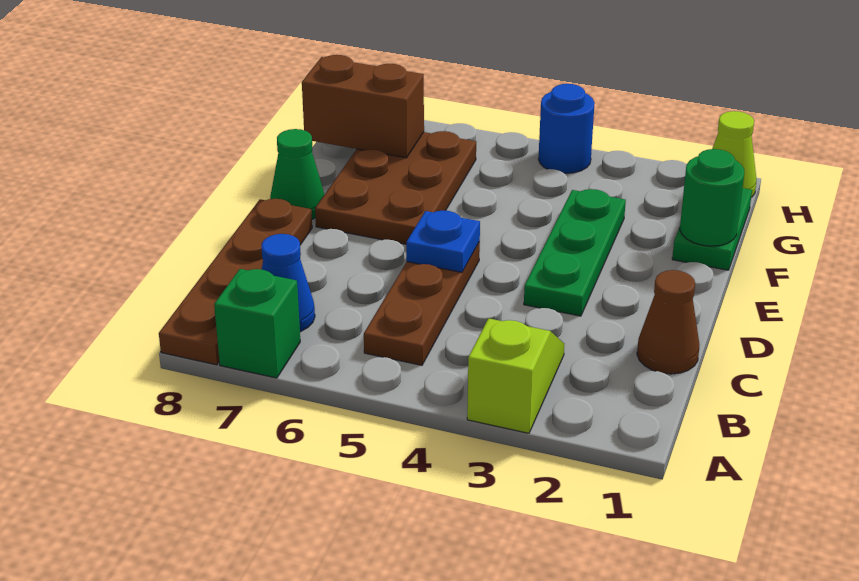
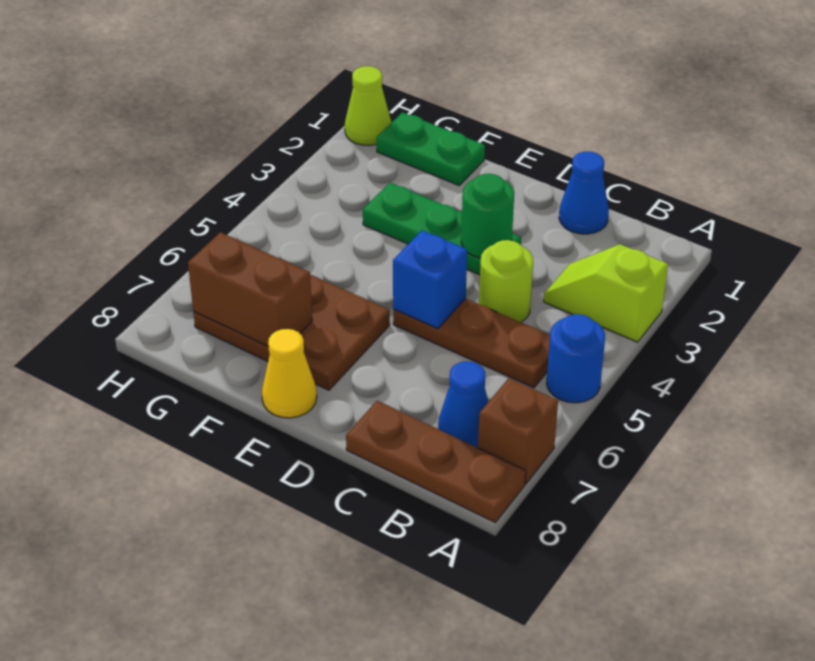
green brick A7 level 1 -> brown brick A7 level 1
brown plate A8:D8 level 1 -> brown plate A8:C8 level 1
brown cone C1 level 1 -> blue cone C1 level 1
none -> lime round brick C4 level 1
blue plate D5 level 2 -> blue brick D5 level 2
green cone E8 level 1 -> yellow cone E8 level 1
green round brick F1 level 2 -> green round brick D3 level 2
brown brick G7:G8 level 2 -> brown brick F7:G7 level 2
blue round brick H4 level 1 -> blue round brick A5 level 1

